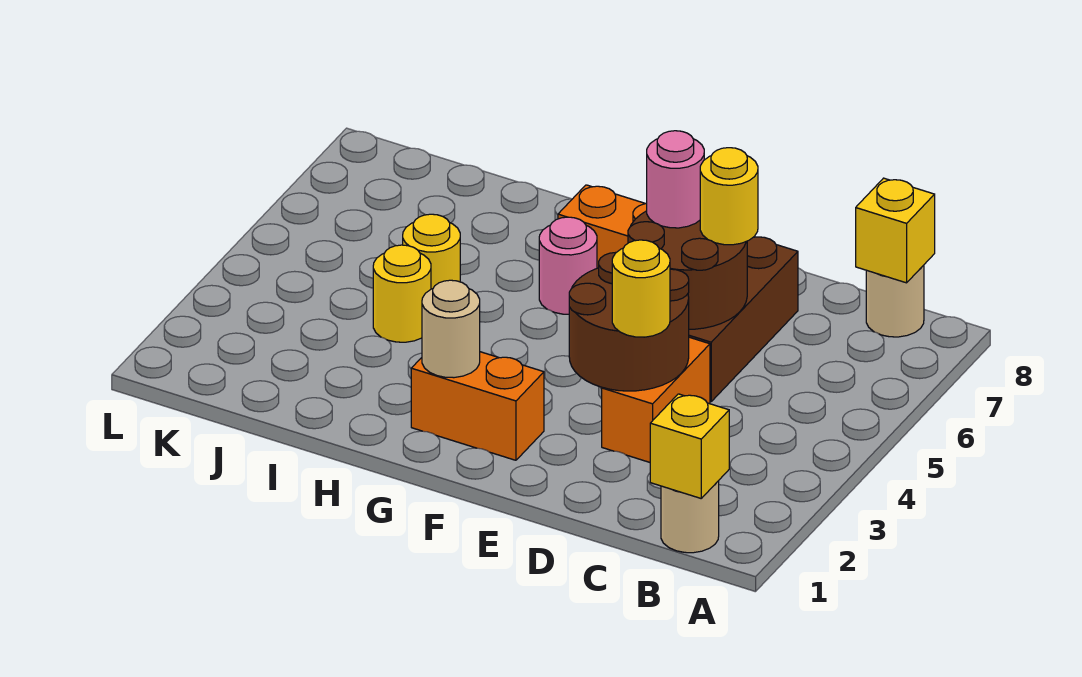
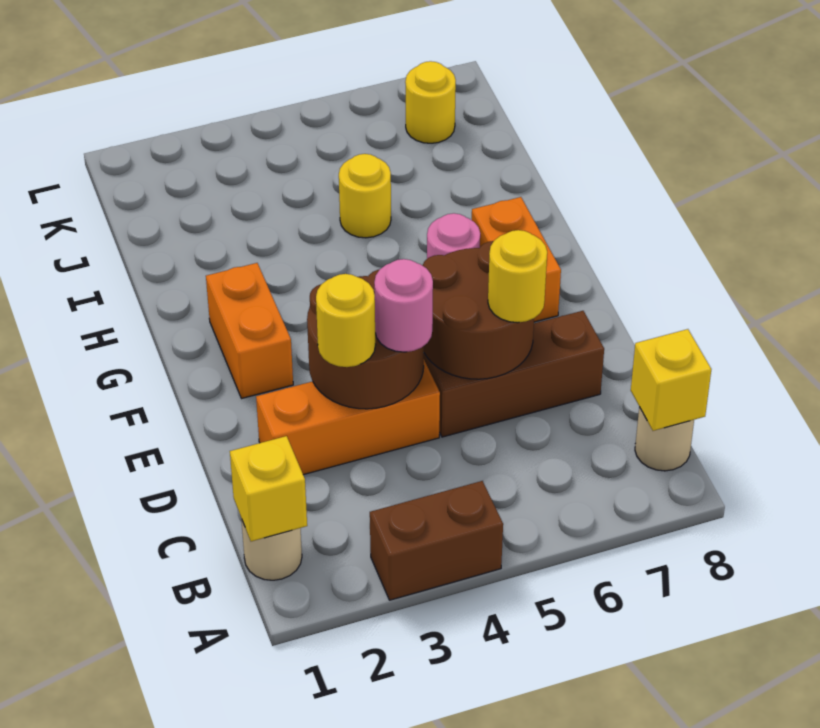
none -> brown brick A3:A4 level 1
orange brick D3:D4 level 1 -> orange brick D2:D4 level 1
pink round brick E6 level 3 -> pink round brick D4 level 3
tan round brick G2 level 2 -> none
yellow round brick I4 level 1 -> yellow round brick K7 level 1

